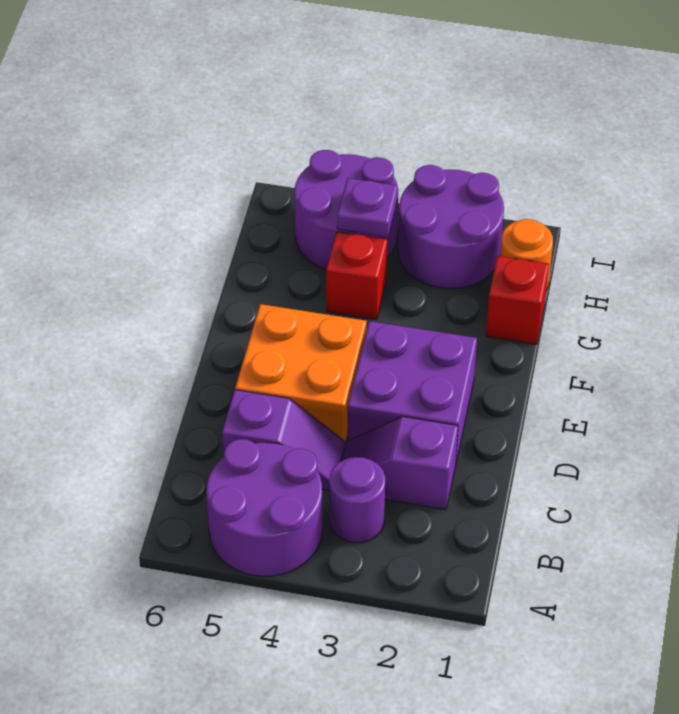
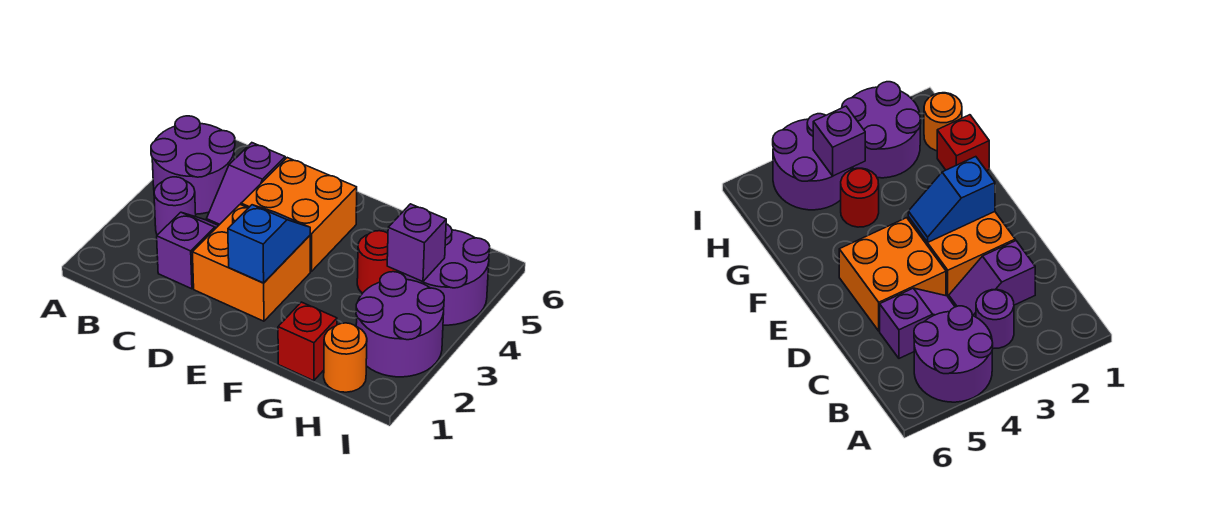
purple brick D2:E3 level 1 -> orange brick D2:E3 level 1
none -> blue slope E2:E3 level 2 top 2
red brick G4 level 1 -> red round brick G4 level 1
purple plate H4 level 2 -> purple brick H4 level 2

